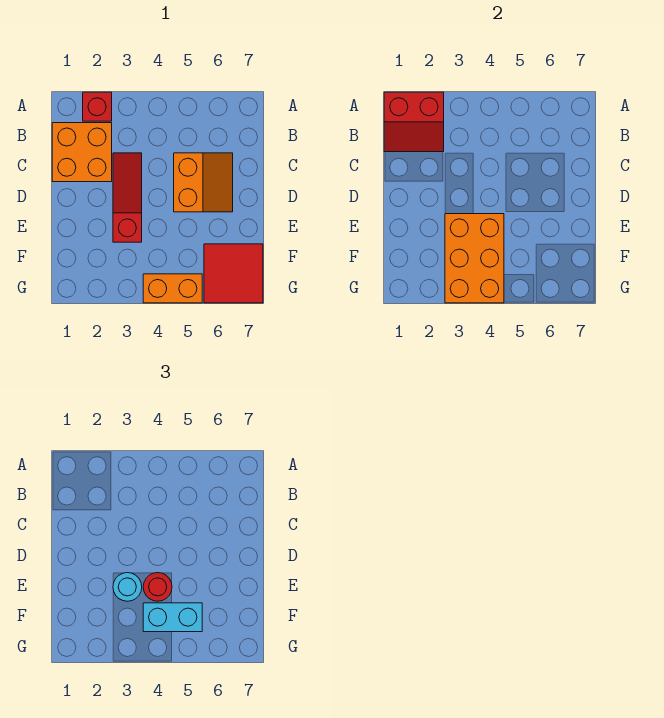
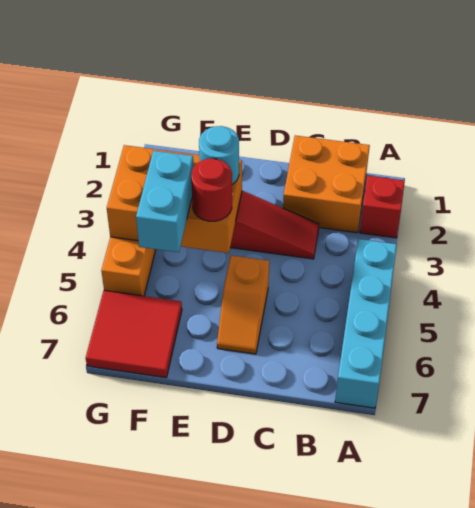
red slope A1:B2 level 2 top A -> none
none -> cyan brick A4:A7 level 1
orange slope C5:D6 level 1 top 5 -> orange slope D5:D6 level 1 top 5

